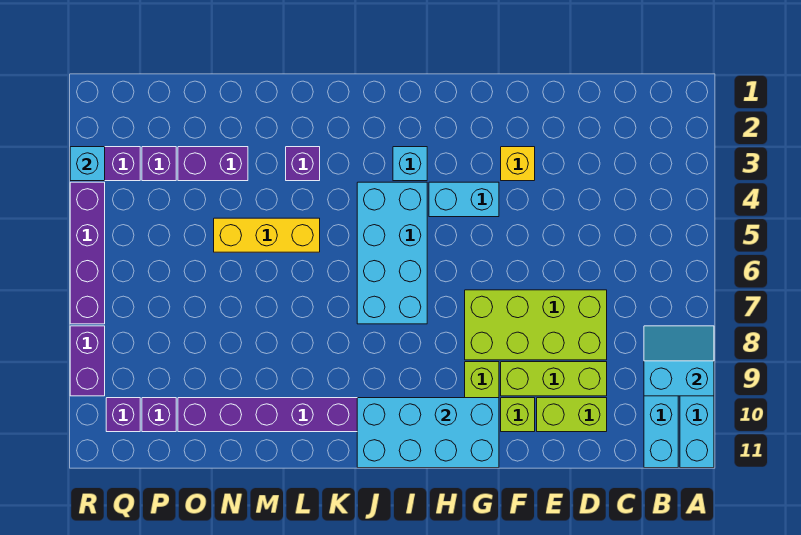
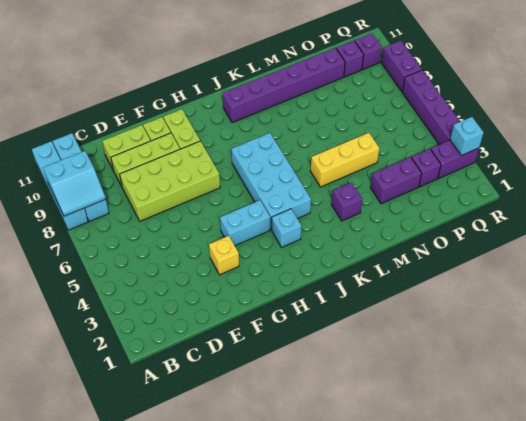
cyan brick G10:J11 level 2 -> none

